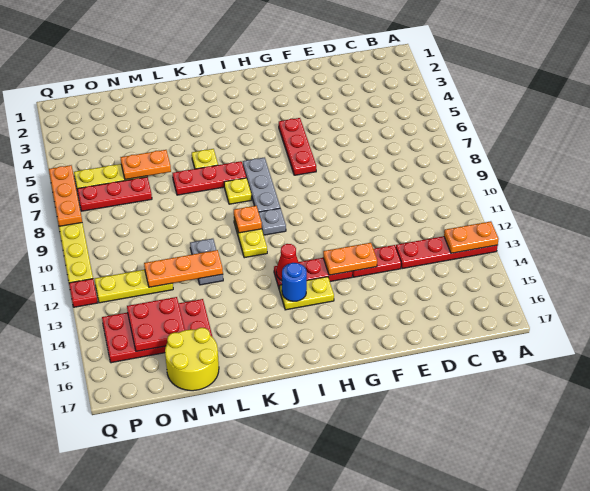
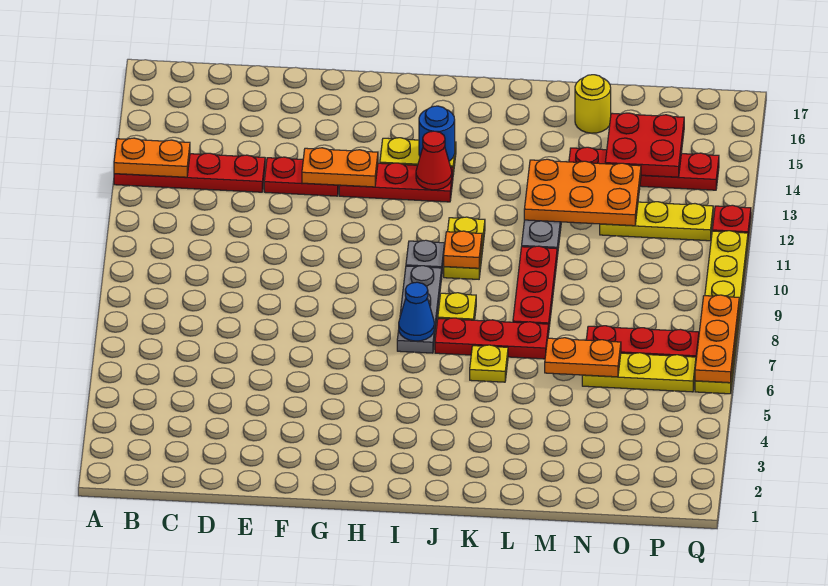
red plate G5:G7 level 1 -> red plate L8:L10 level 1
none -> blue cone I7 level 2
orange plate L12:N12 level 2 -> orange plate L12:N13 level 2
red plate M14:P15 level 1 -> red plate M14:P14 level 1
yellow round brick M16:N17 level 1 -> yellow round brick M16 level 1

